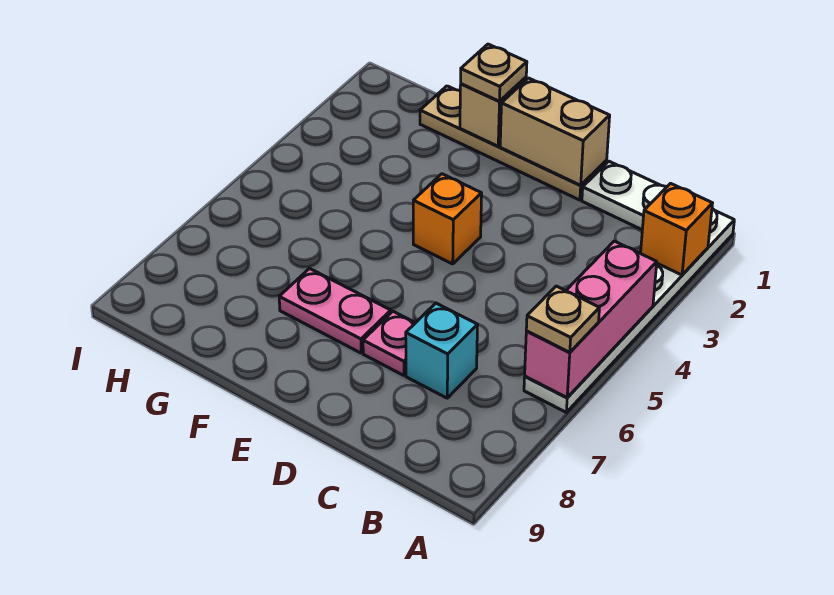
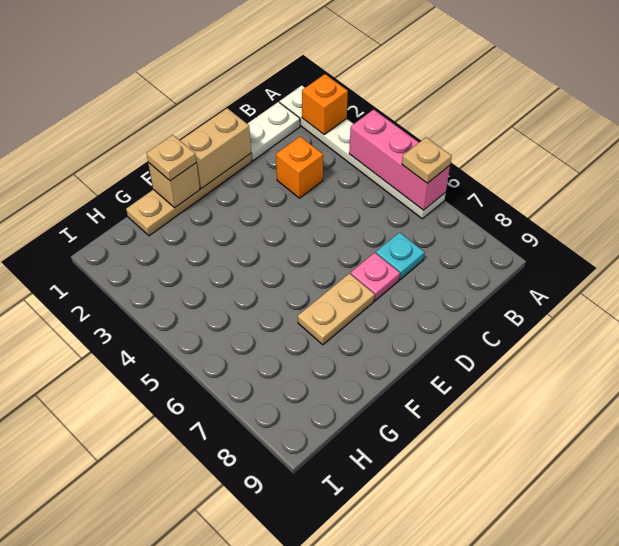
cyan brick C7 level 1 -> cyan plate C7 level 1
orange brick E4 level 1 -> orange brick C3 level 1
pink plate E7:F7 level 1 -> tan plate E7:F7 level 1

